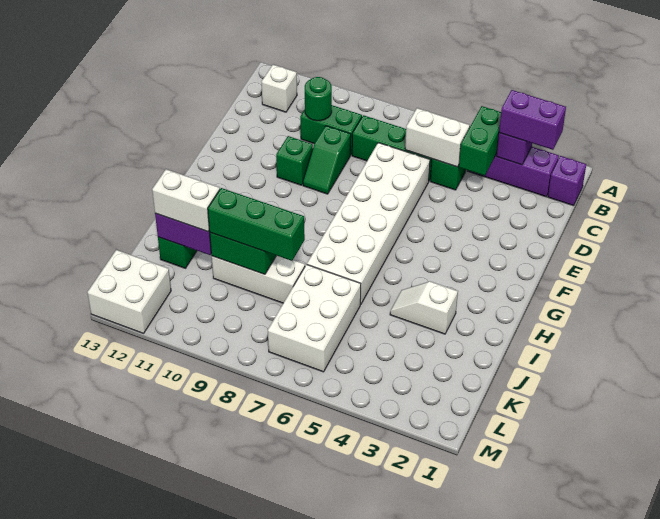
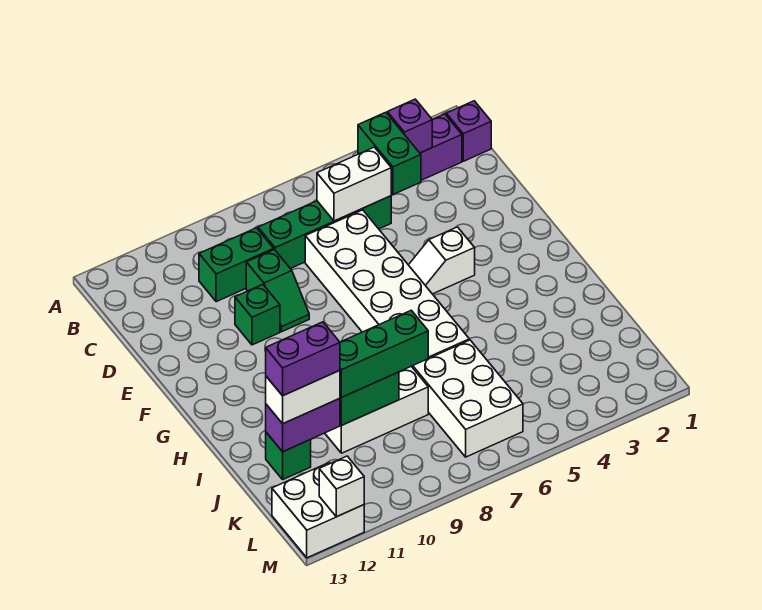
purple brick B2:B3 level 3 -> purple brick J11:J12 level 4
white brick B12 level 1 -> white brick M12 level 2
green round brick C10 level 2 -> none
white slope I3:I4 level 1 top 3 -> white slope F4:F5 level 1 top 4

